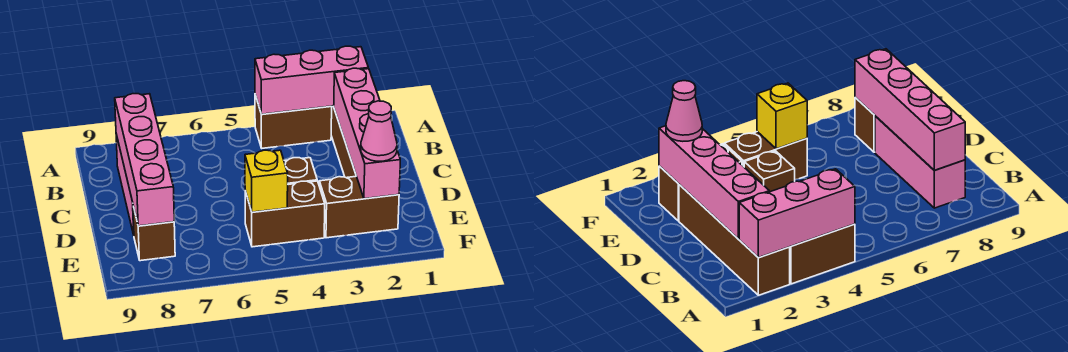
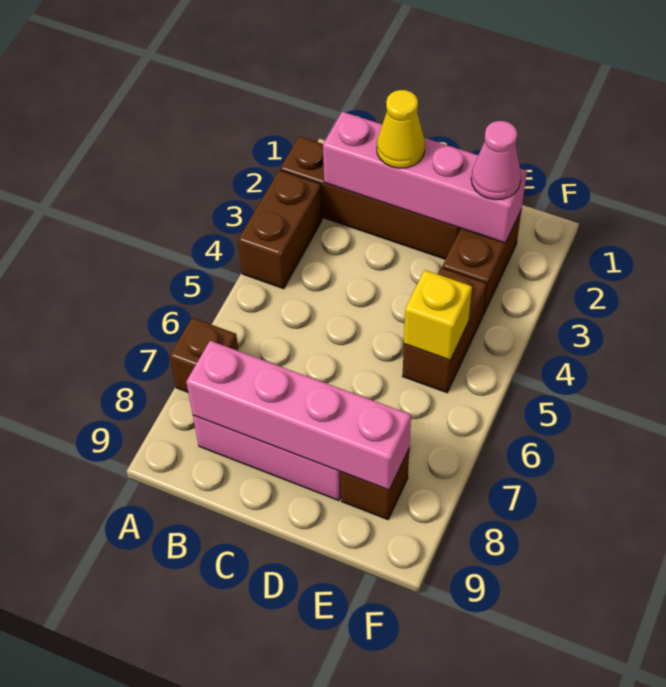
pink brick A2:A4 level 2 -> none
none -> yellow cone C2 level 3
brown brick D4 level 1 -> brown brick A7 level 1

